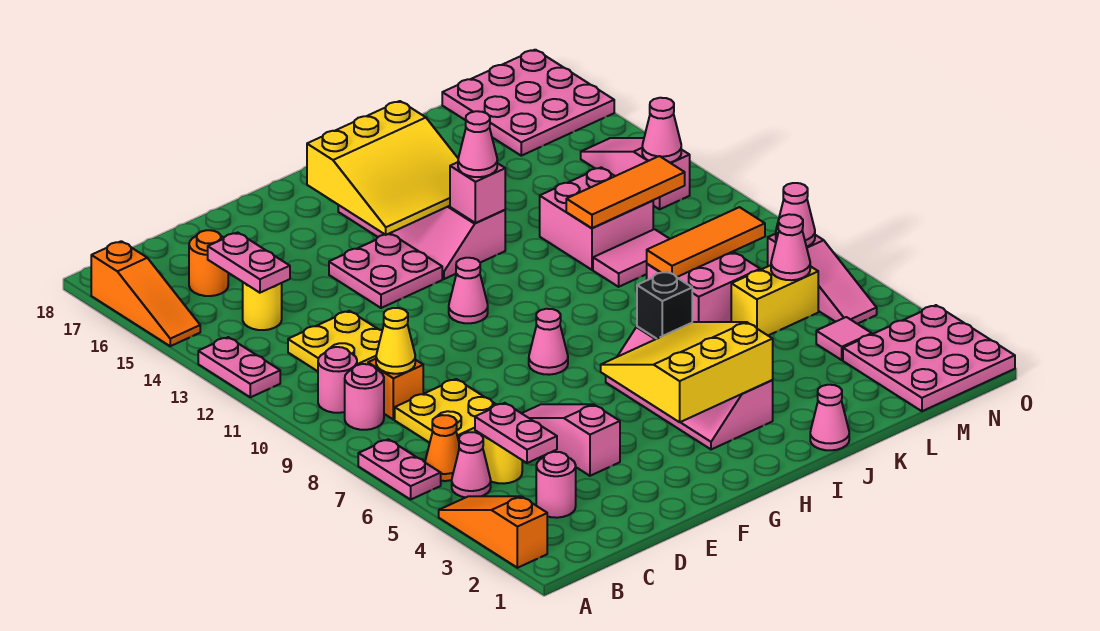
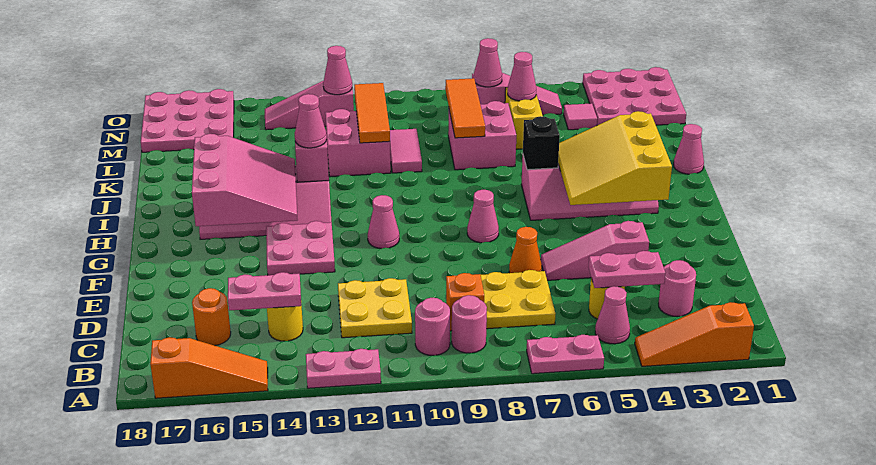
orange cone B6 level 1 -> orange cone E7 level 1
yellow cone C9 level 2 -> none
yellow slope G14:I16 level 2 top 16 -> pink slope G14:I16 level 2 top 16

